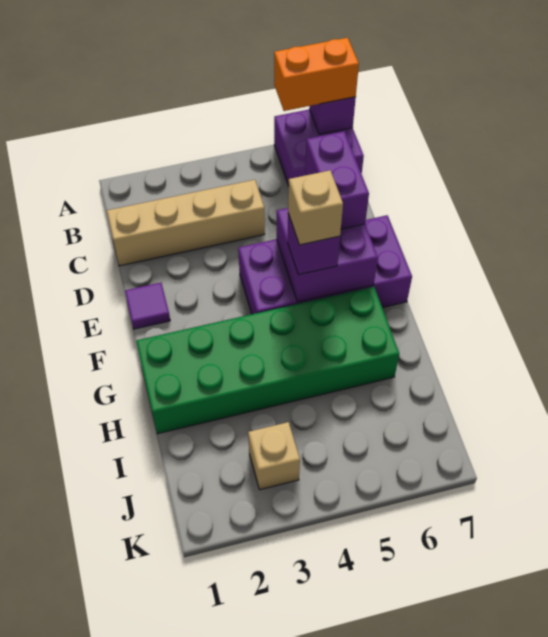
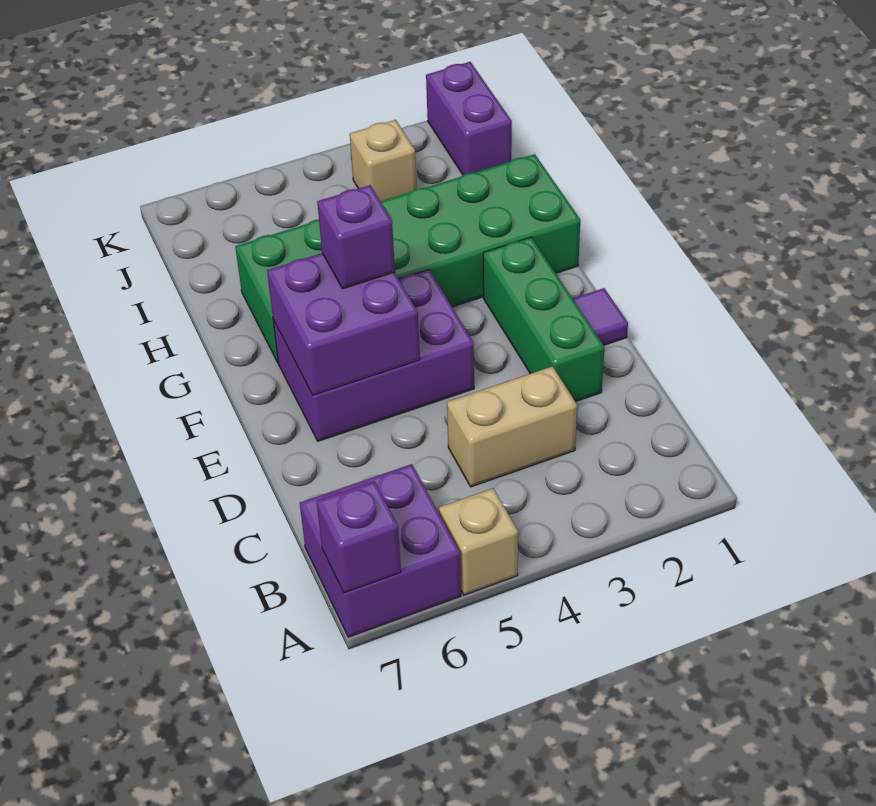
orange brick A6:A7 level 3 -> none
tan brick C1:C4 level 1 -> tan brick C3:C4 level 1
none -> green brick D2:F2 level 1
purple brick D6:E6 level 3 -> purple brick J1:K1 level 1
purple brick E4:F7 level 1 -> purple brick E4:F6 level 1
tan brick F5 level 4 -> tan brick A5 level 1

